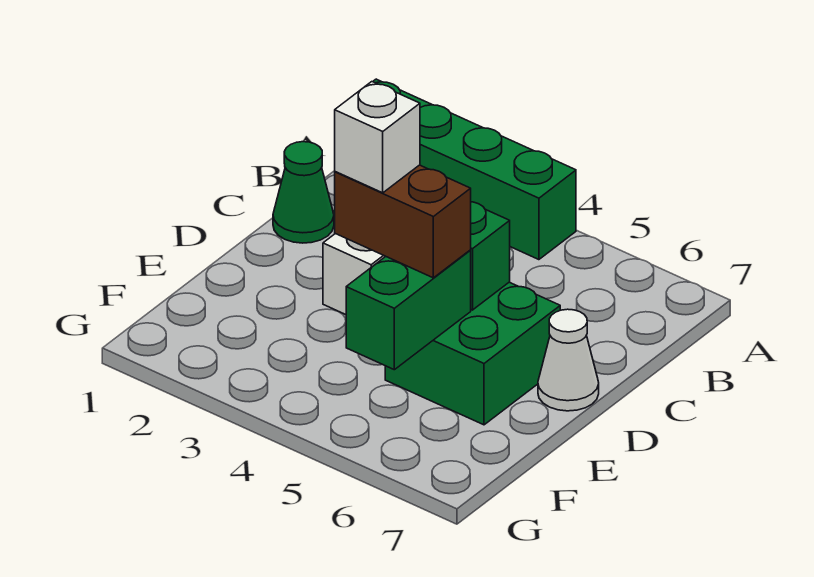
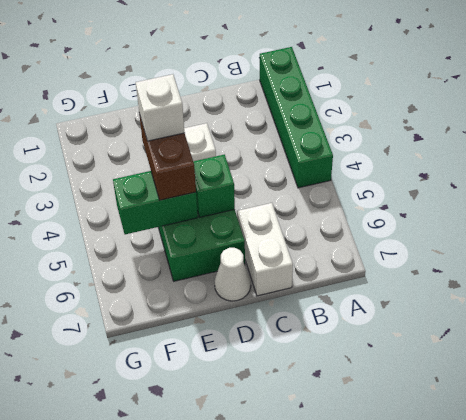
green cone C1 level 1 -> none
none -> white brick C6:C7 level 1

